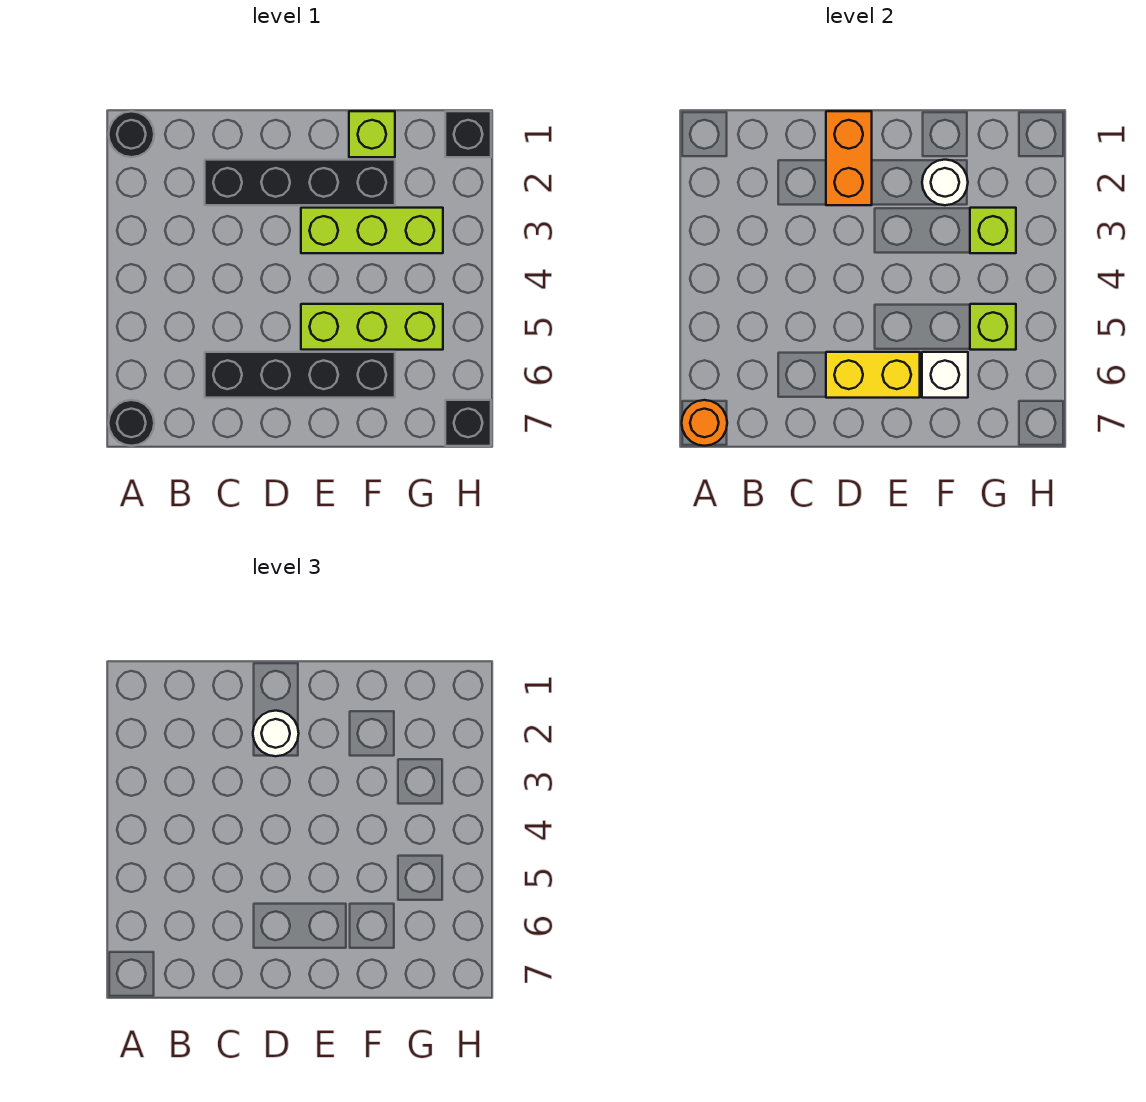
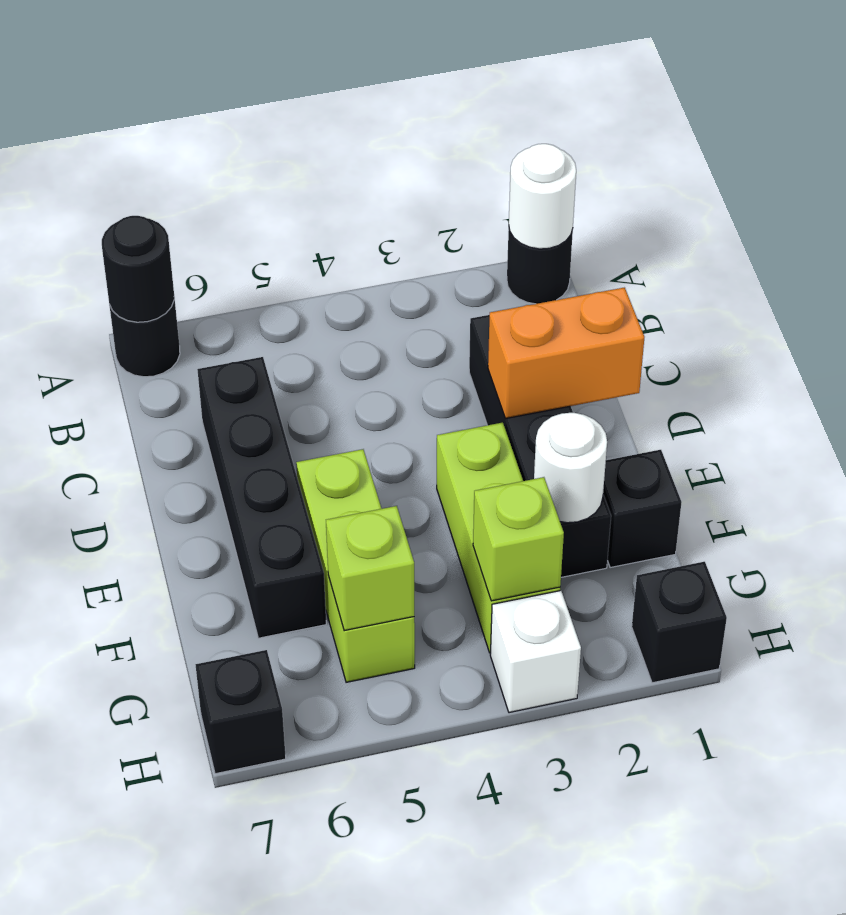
orange round brick A7 level 2 -> black round brick A7 level 2
white round brick D2 level 3 -> white round brick A1 level 2
yellow brick D6:E6 level 2 -> none
lime brick F1 level 1 -> black brick F1 level 1
white brick F6 level 2 -> white brick H3 level 1

